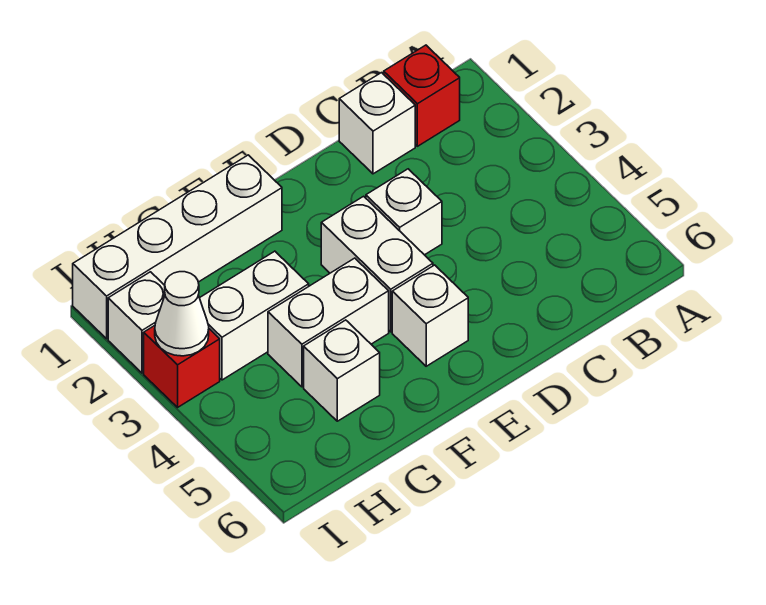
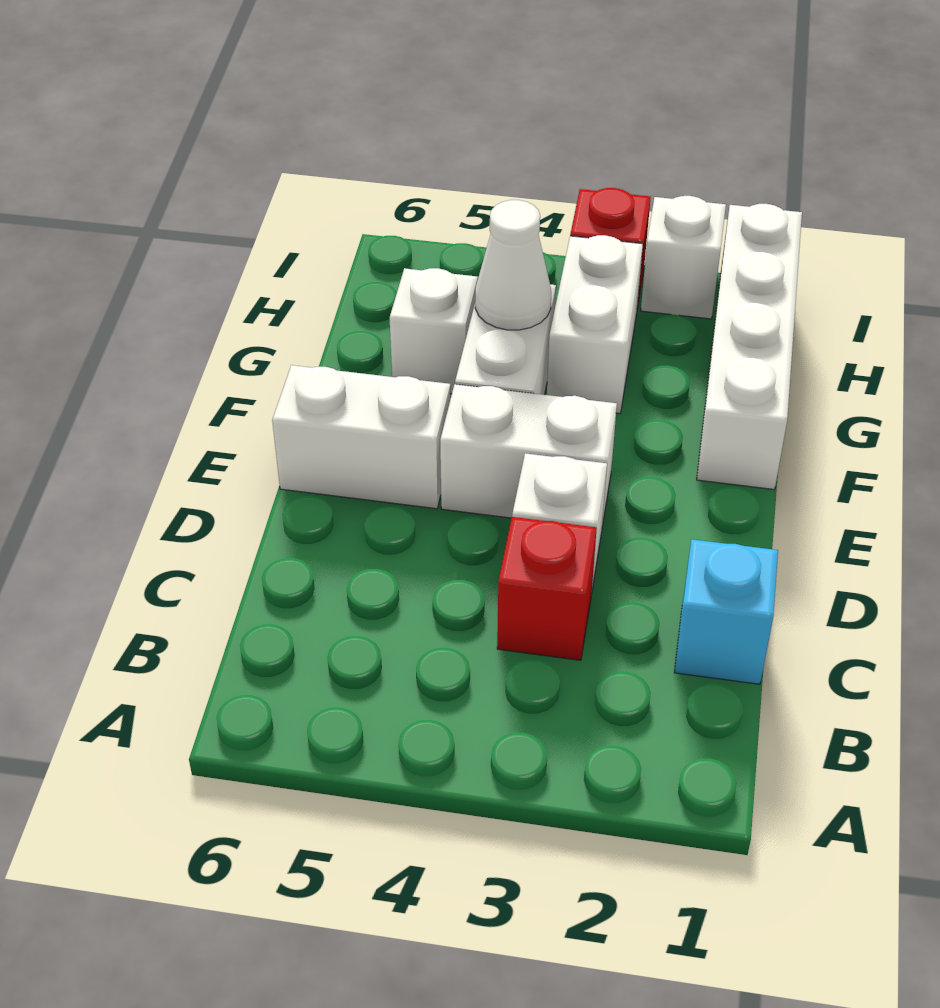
red brick B1 level 1 -> red brick C3 level 1
white brick C1 level 1 -> cyan brick C1 level 1
white brick E5 level 1 -> white brick E5:E6 level 1
white cone I3 level 2 -> white cone G4 level 2

